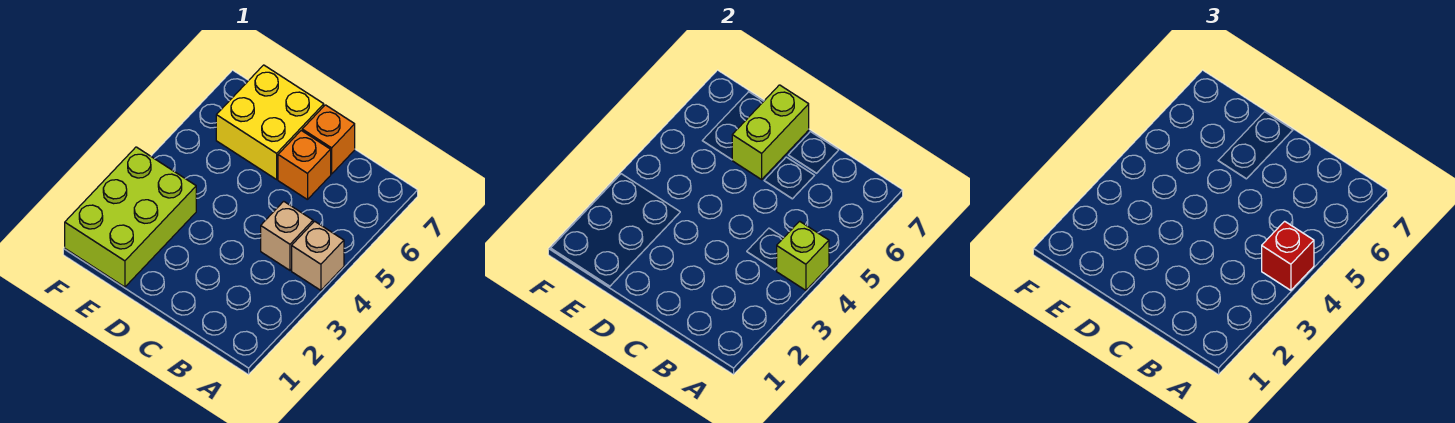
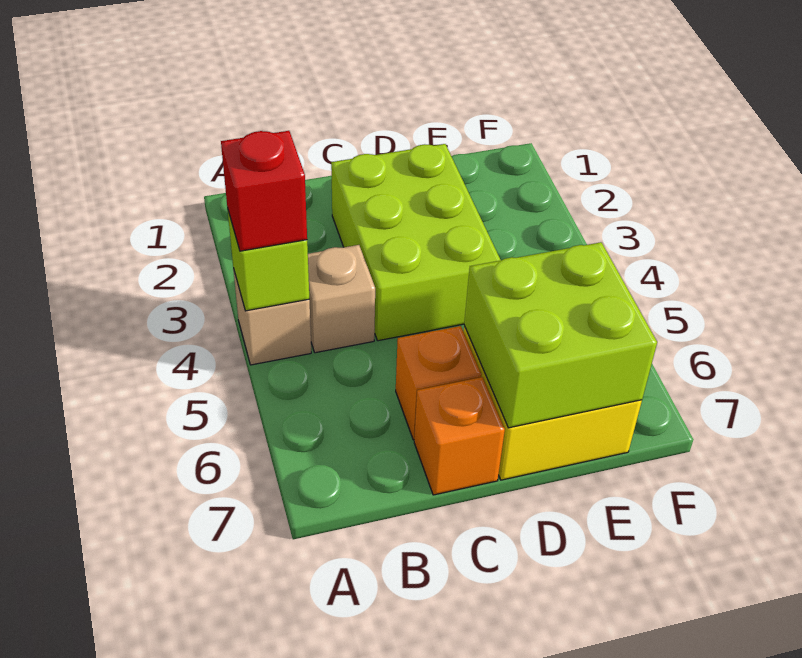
lime brick D6:D7 level 2 -> lime brick D6:E7 level 2
lime brick E1:F3 level 1 -> lime brick C2:D4 level 1

